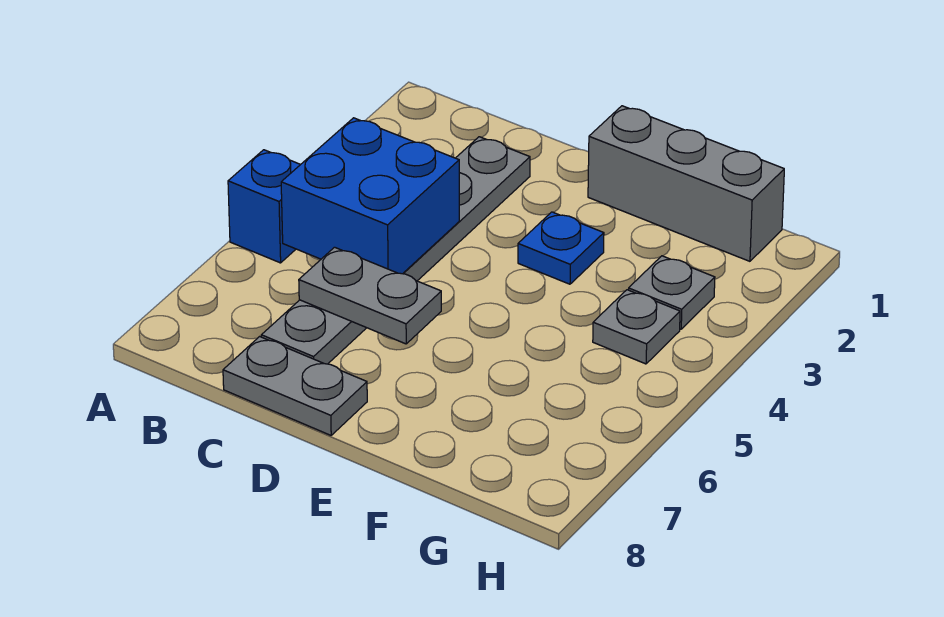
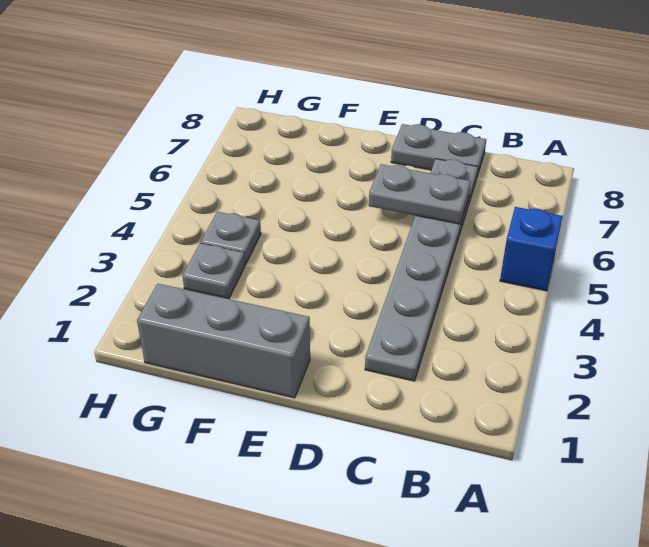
blue brick B4:C5 level 2 -> none
blue plate E3 level 1 -> none

